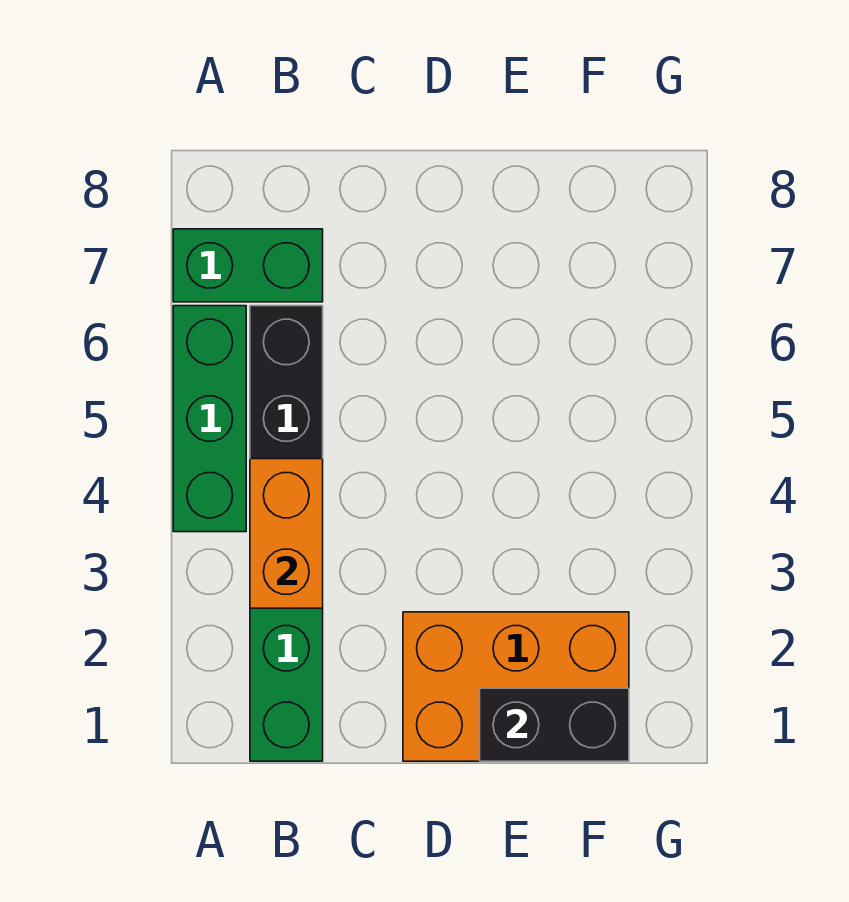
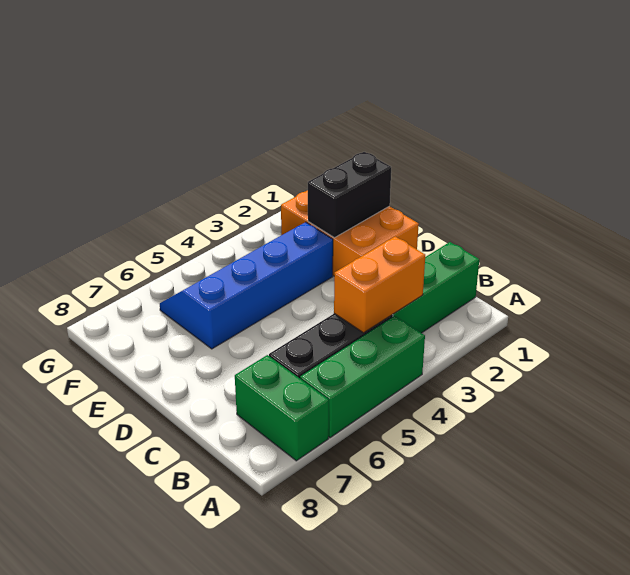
black brick E1:F1 level 2 -> black brick E1:E2 level 2
none -> blue slope E3:F6 level 1 top E

